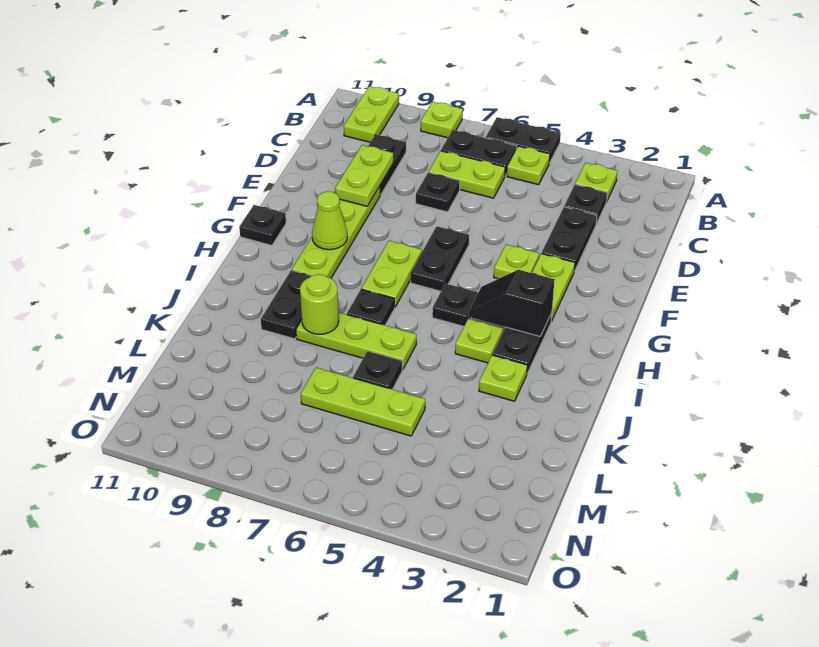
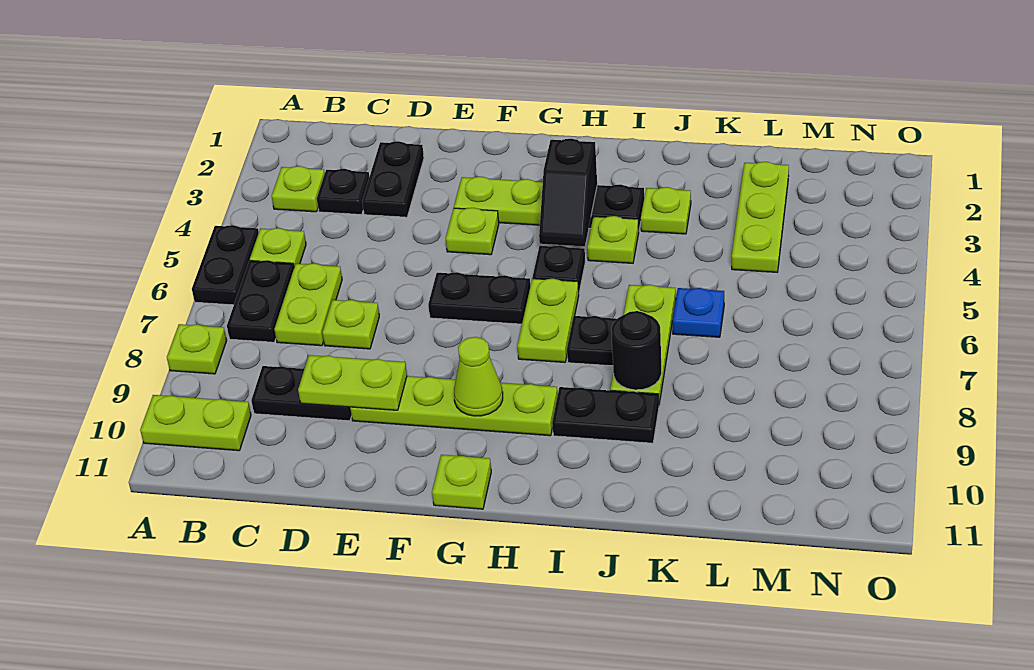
black plate D3:E3 level 1 -> black plate D2:D3 level 1
black plate D7 level 1 -> lime plate D7 level 1
lime plate G7:H7 level 1 -> lime plate H6:H7 level 1
black plate G11 level 1 -> lime plate G11 level 1
lime round brick J8 level 2 -> black round brick J8 level 2
black plate K6 level 1 -> blue plate K6 level 1
lime plate L5:L7 level 1 -> lime plate L2:L4 level 1

